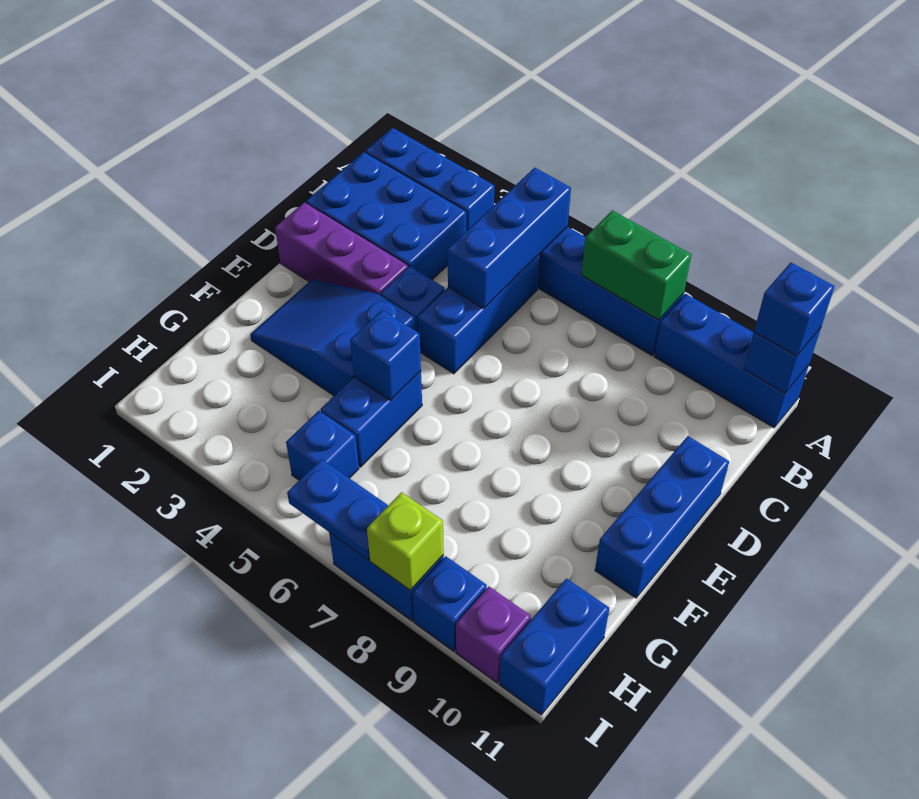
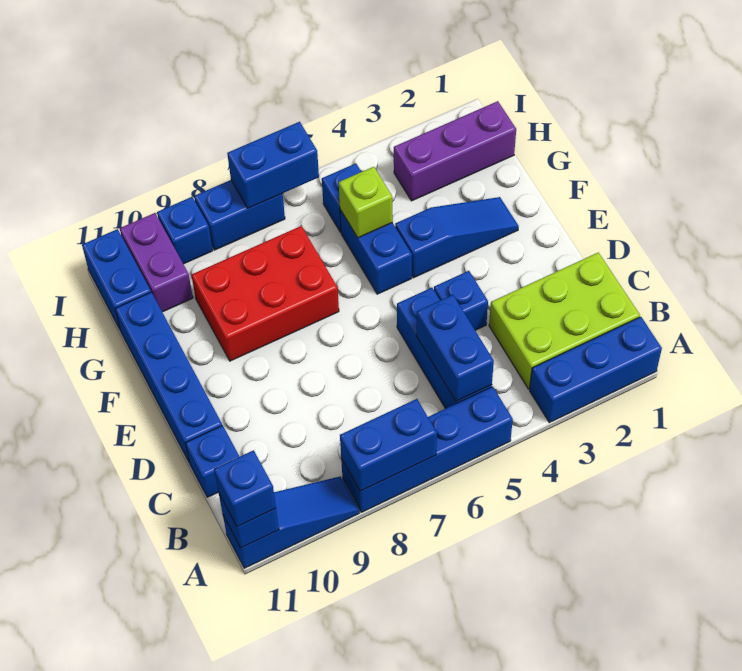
blue brick A5:C5 level 2 -> blue brick B5:C5 level 2
green brick A7:A8 level 2 -> blue brick A7:A8 level 2
blue brick A9:A11 level 1 -> blue slope A9:A11 level 1 top 11
blue brick B1:C3 level 1 -> lime brick B1:C3 level 1
purple brick D1:D3 level 1 -> purple brick H1:H3 level 1
blue brick D11:F11 level 1 -> blue brick D11:G11 level 1
blue slope E2:F4 level 1 top 4 -> blue slope F2:F4 level 1 top 4
blue brick F5 level 2 -> blue brick C11 level 1
none -> red brick F7:G9 level 1
blue plate I6:I7 level 2 -> blue brick I6:I7 level 2
lime brick I8 level 2 -> lime brick G5 level 2
purple brick I10 level 1 -> purple brick H10:I10 level 1

